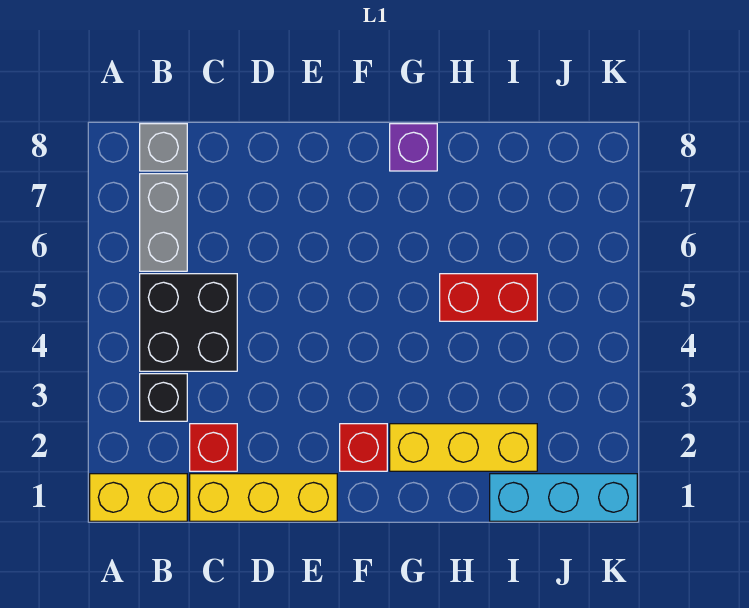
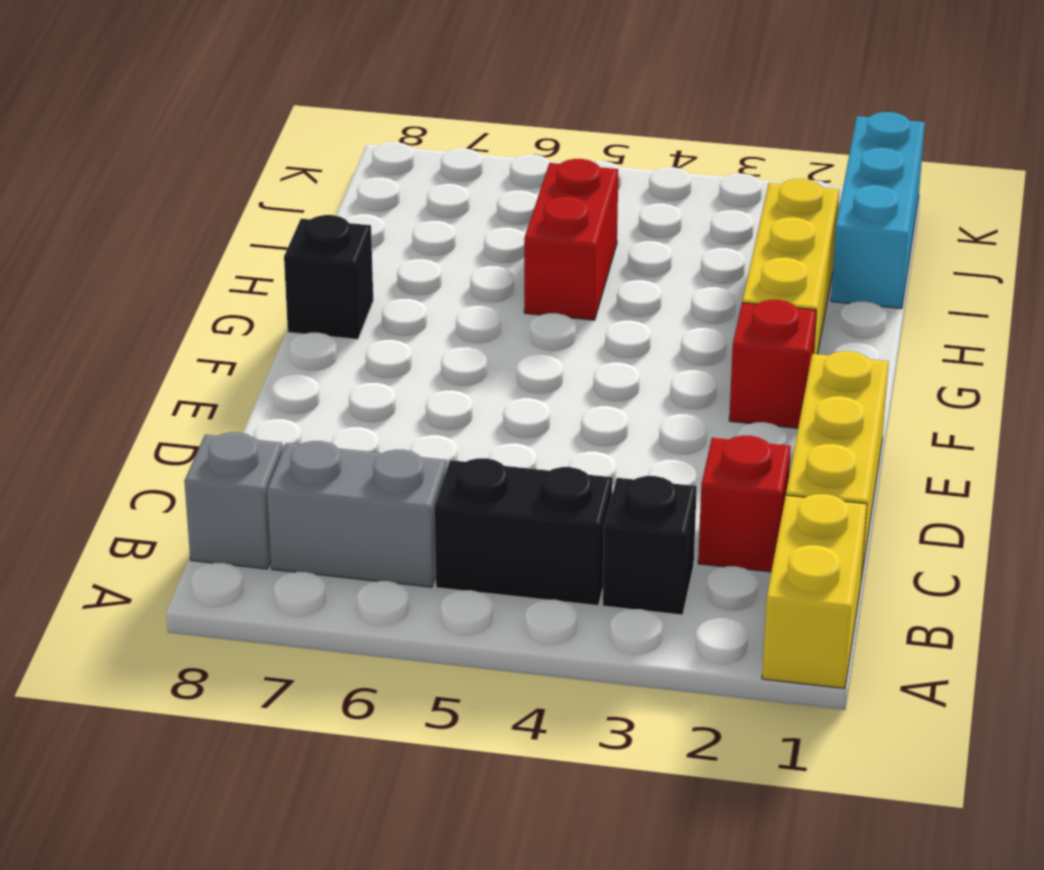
black brick B4:C5 level 1 -> black brick B4:B5 level 1
purple brick G8 level 1 -> black brick G8 level 1

